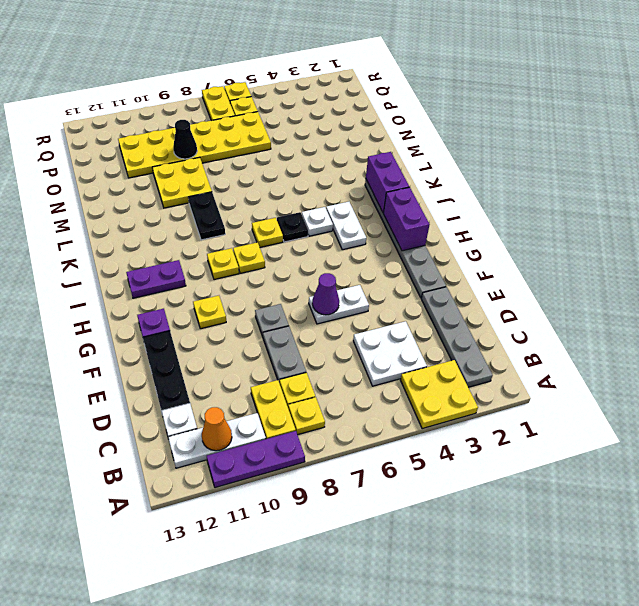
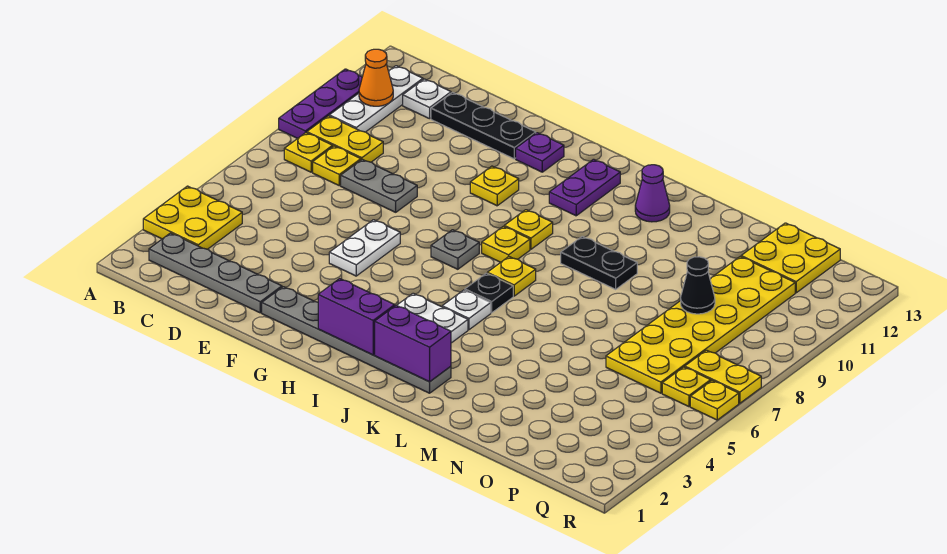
white plate C4:D5 level 1 -> none
purple cone F6 level 2 -> purple cone K12 level 1
grey plate F8 level 1 -> grey plate H7 level 1
yellow plate M9:N10 level 1 -> yellow plate O12:P13 level 1

